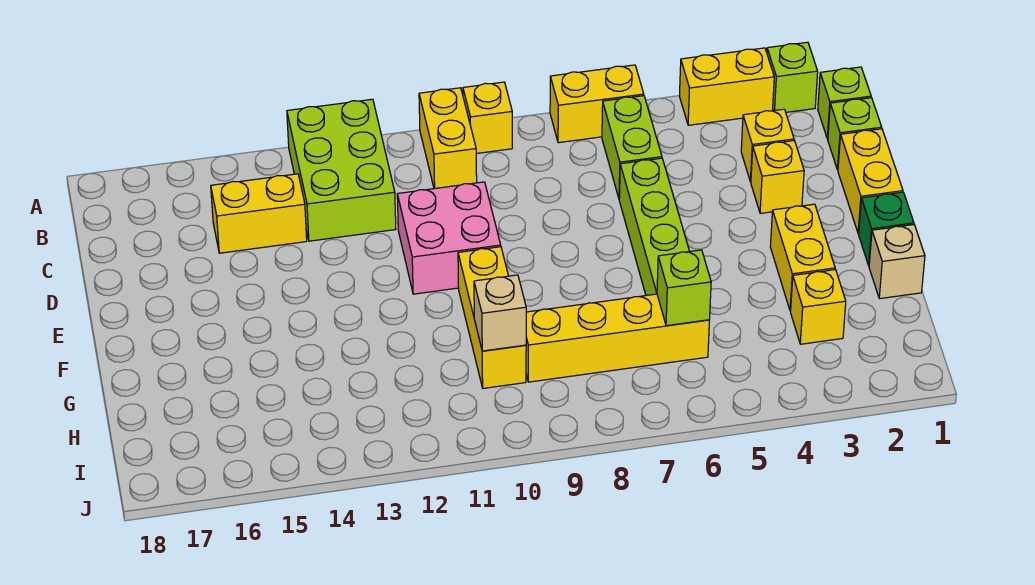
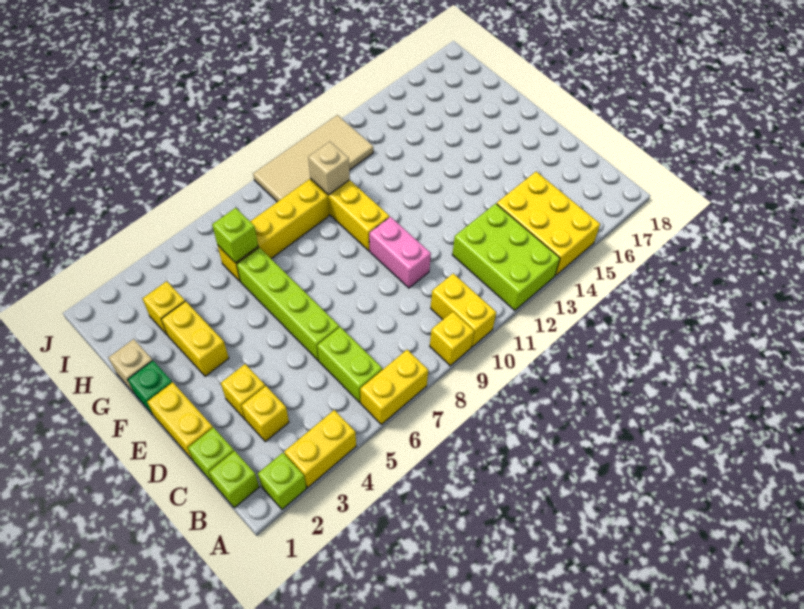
yellow brick C14:C15 level 1 -> yellow brick A14:C15 level 1
pink brick D10:E11 level 1 -> pink brick D10:E10 level 1
none -> tan tile I9:J12 level 1

